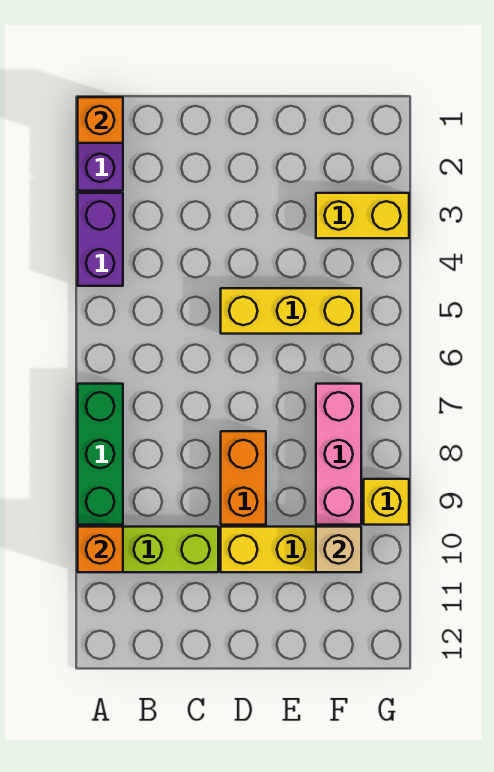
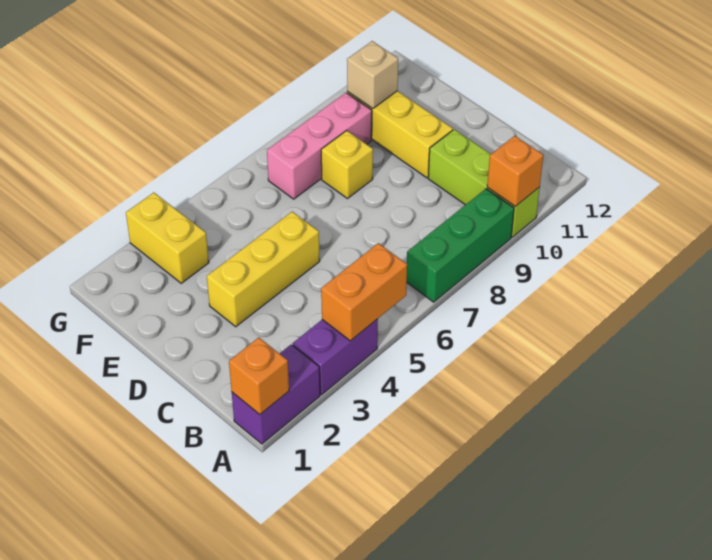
yellow brick D5:F5 level 1 -> yellow brick D3:D5 level 1
orange brick D8:D9 level 1 -> orange brick A4:A5 level 2
yellow brick G9 level 1 -> yellow brick E8 level 1

